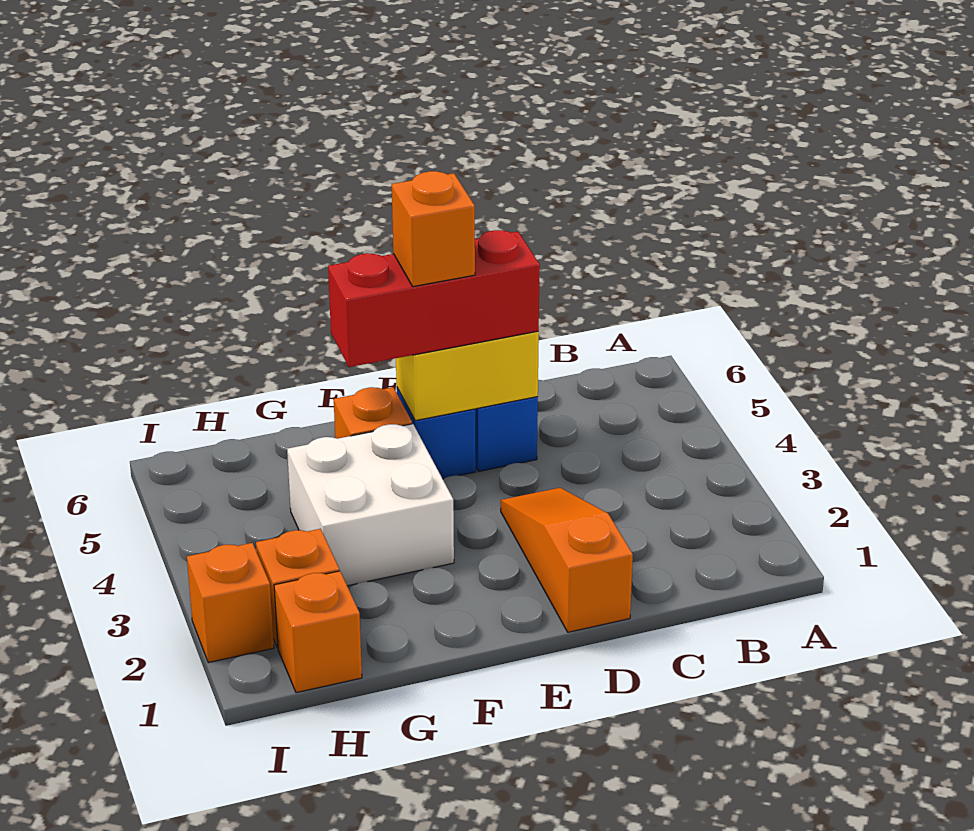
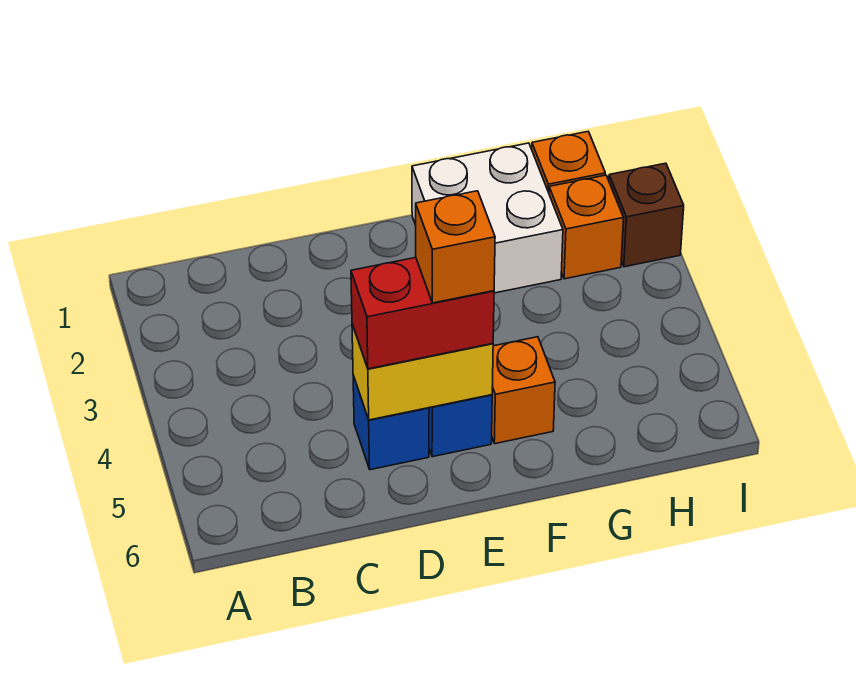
orange slope D1:D3 level 1 top 1 -> none
red brick D5:F5 level 3 -> red brick D5:E5 level 3
white brick F3:G4 level 1 -> white brick F1:G2 level 1
orange brick I2 level 1 -> brown brick I2 level 1

